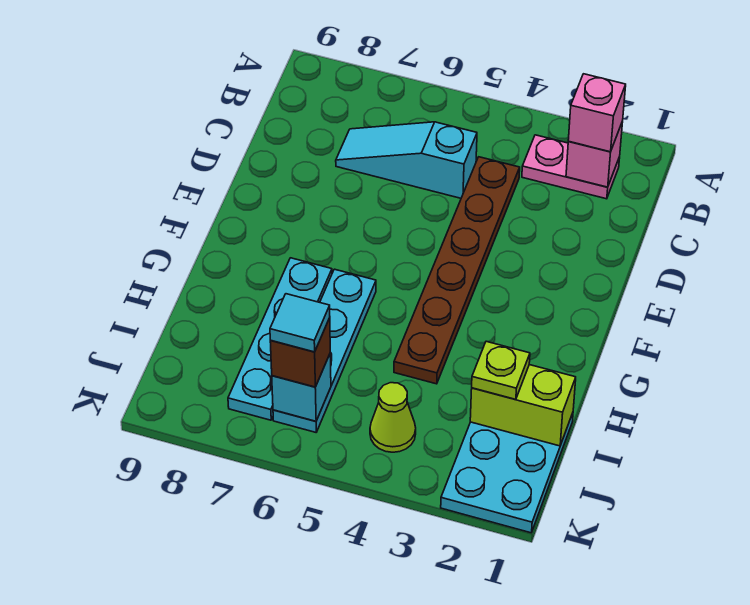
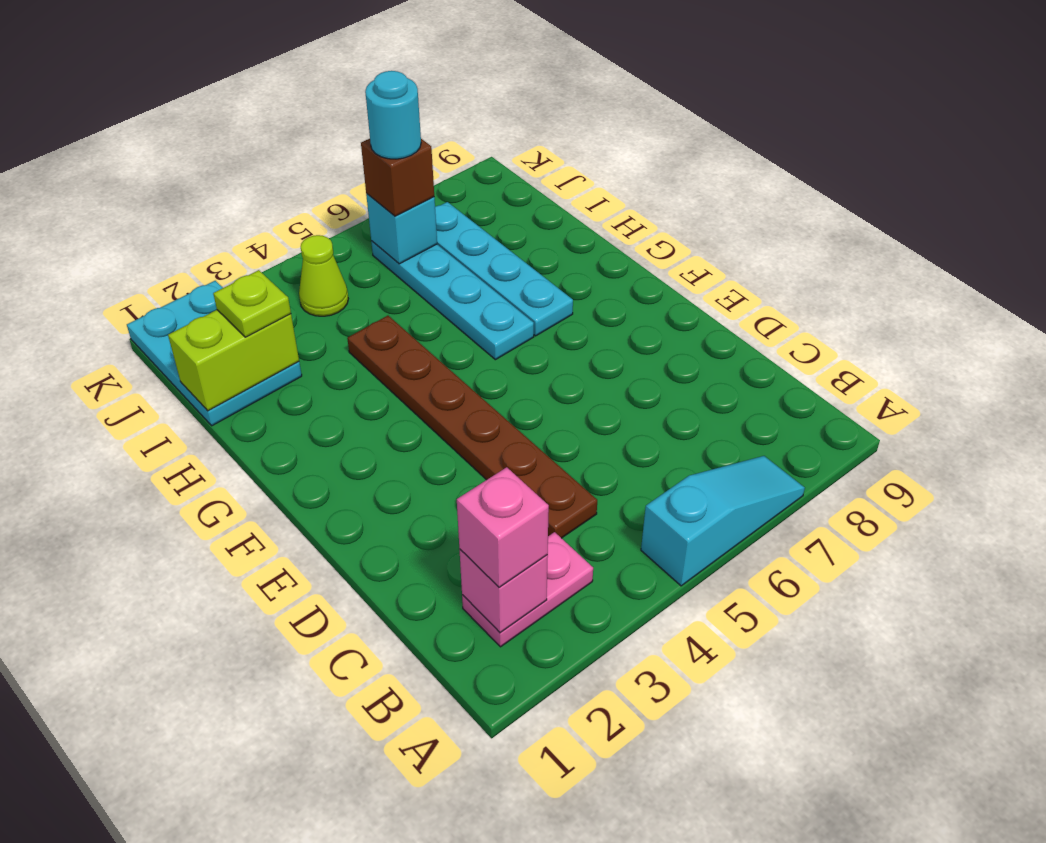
cyan slope C5:C7 level 1 top 5 -> cyan slope A5:A7 level 1 top 5
cyan tile J6 level 4 -> cyan round brick J6 level 4

